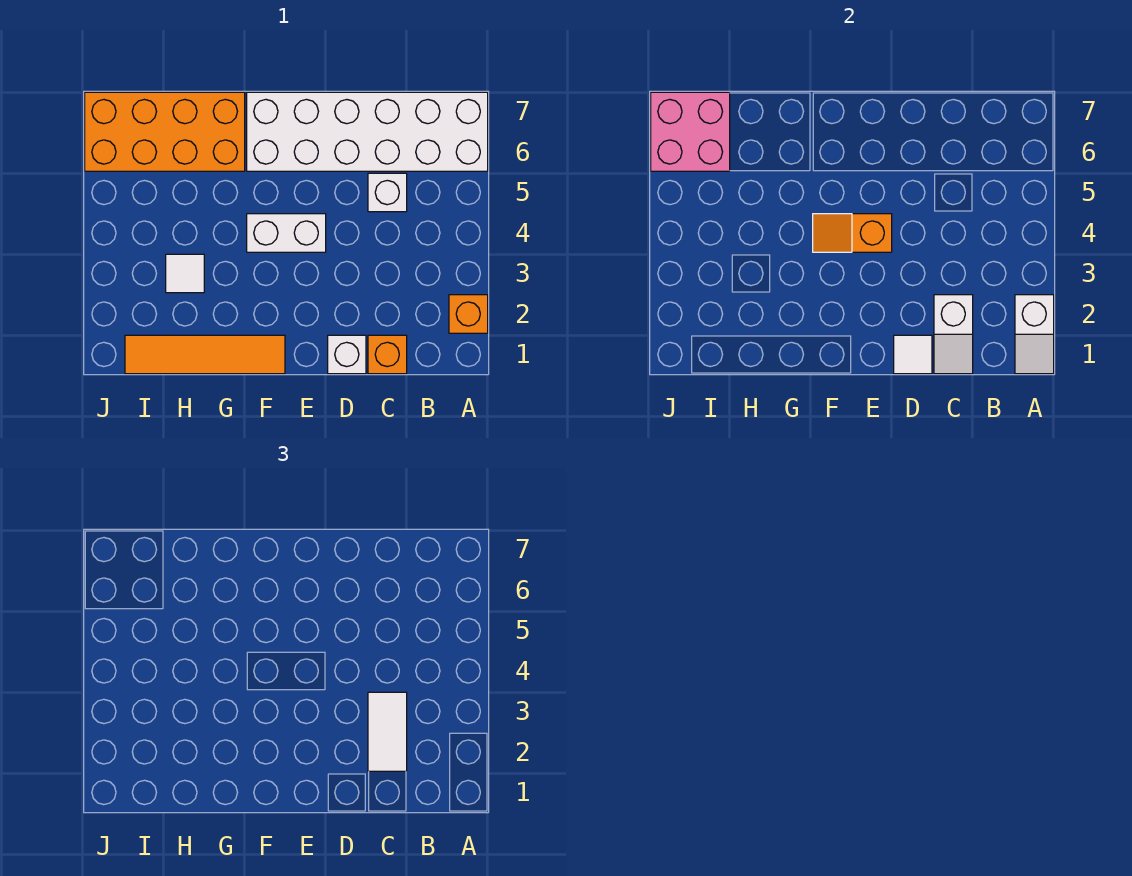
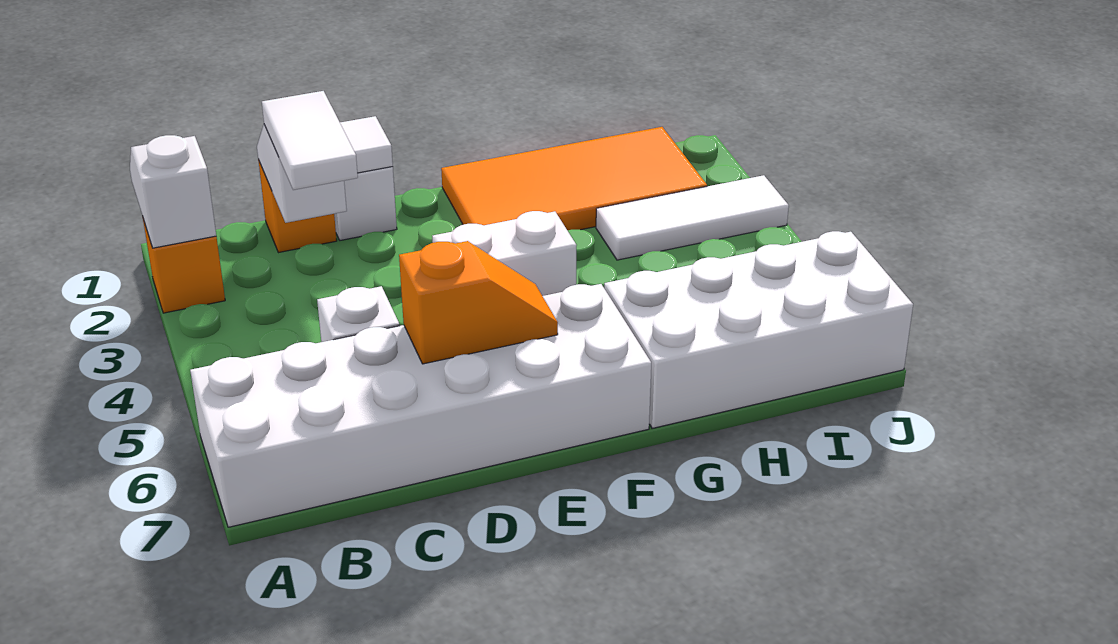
orange slope E4:F4 level 2 top E -> orange slope D6:E6 level 2 top D
orange tile F1:I1 level 1 -> orange tile F1:I2 level 1
orange brick G6:J7 level 1 -> white brick G6:J7 level 1
white tile H3 level 1 -> white tile H3:J3 level 1
pink brick I6:J7 level 2 -> none

